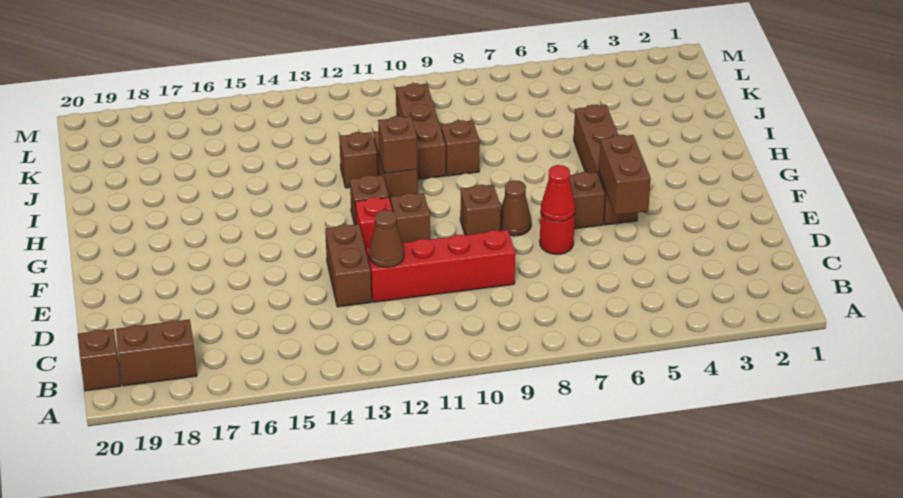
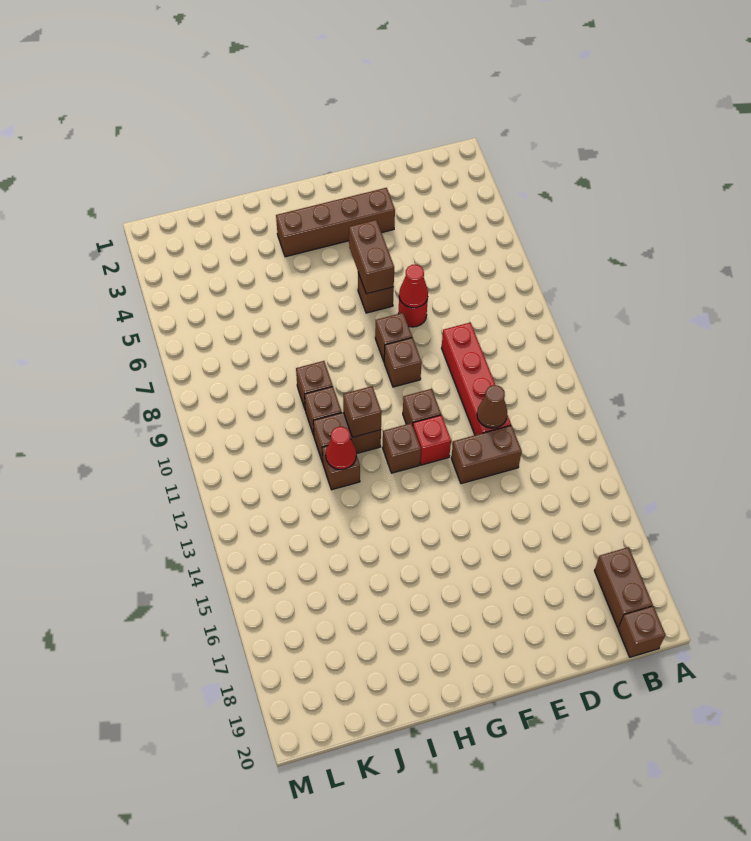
brown brick E5:F5 level 2 -> brown brick F5:F6 level 2
brown brick F5:I5 level 1 -> brown brick E3:H3 level 1
brown cone F8 level 1 -> brown brick F8 level 1
brown brick I10:K10 level 1 -> brown brick I10 level 1
none -> red cone I12 level 2

